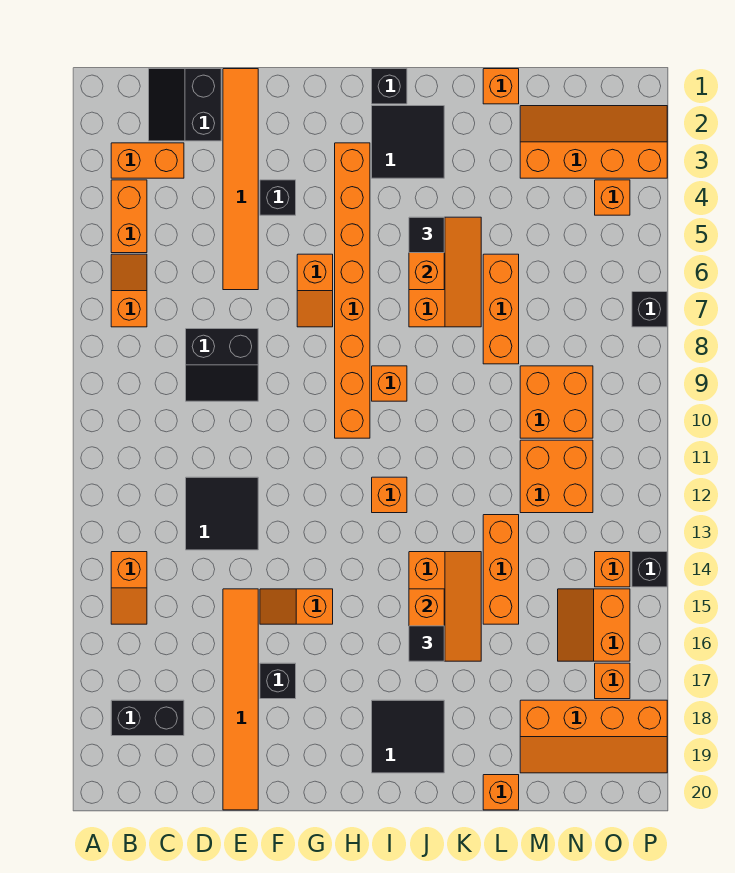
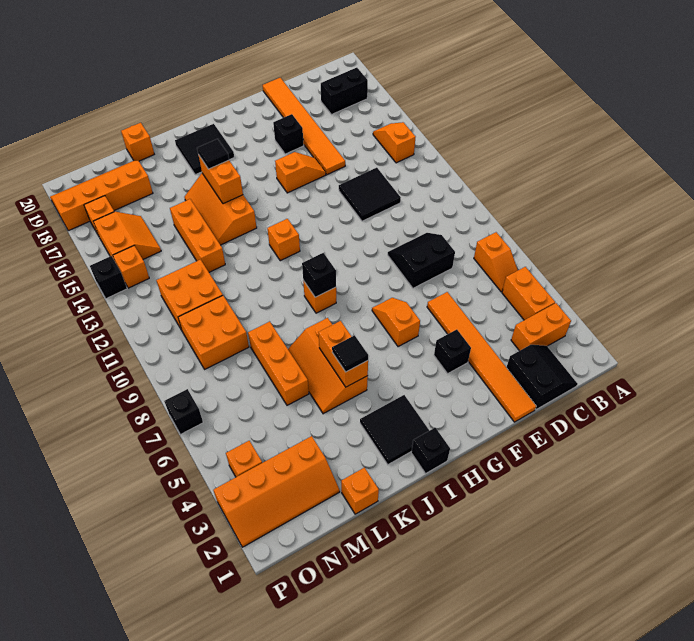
orange brick H3:H10 level 1 -> none
none -> black brick I9 level 2

